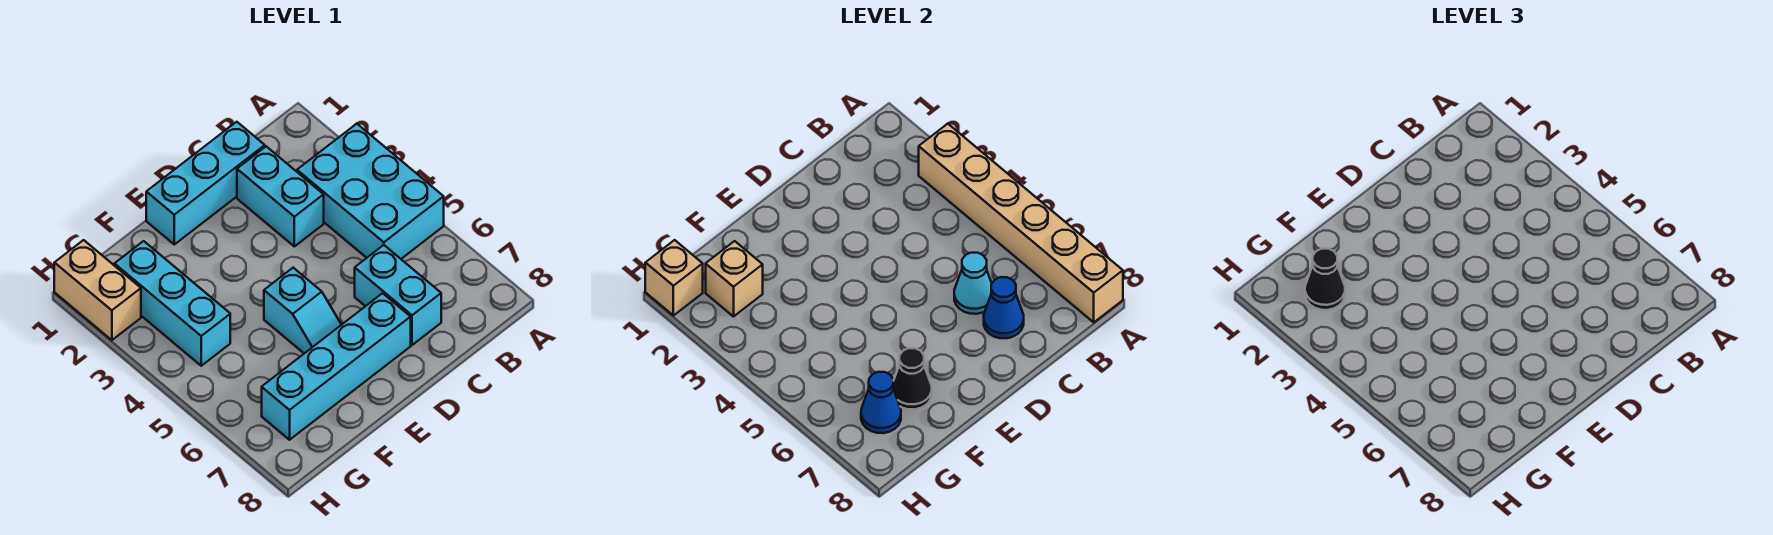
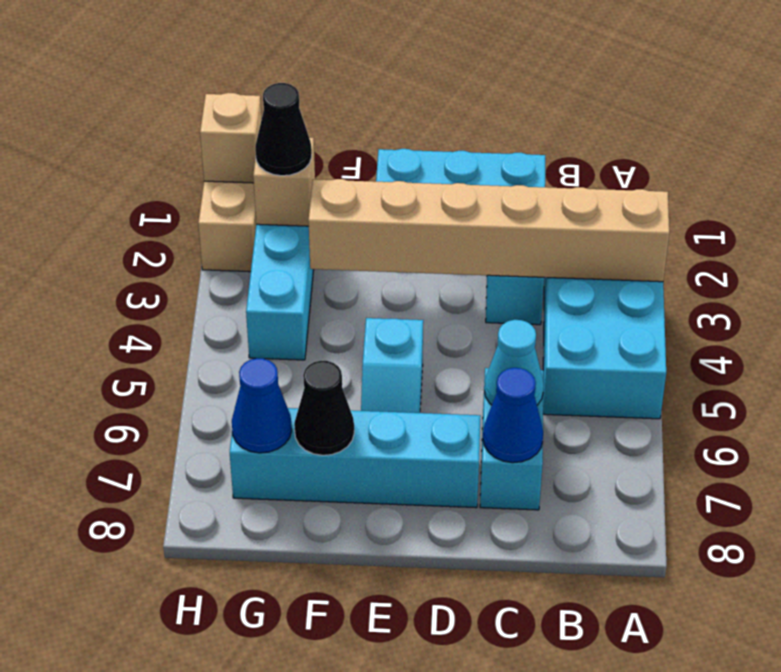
tan brick A3:A8 level 2 -> tan brick A3:F3 level 2

